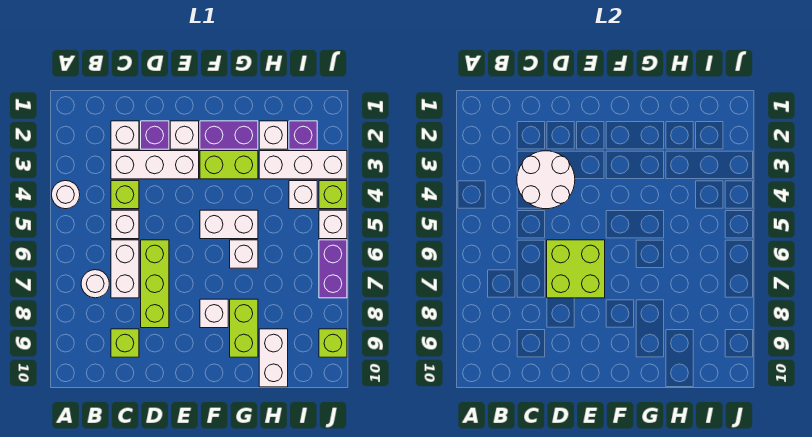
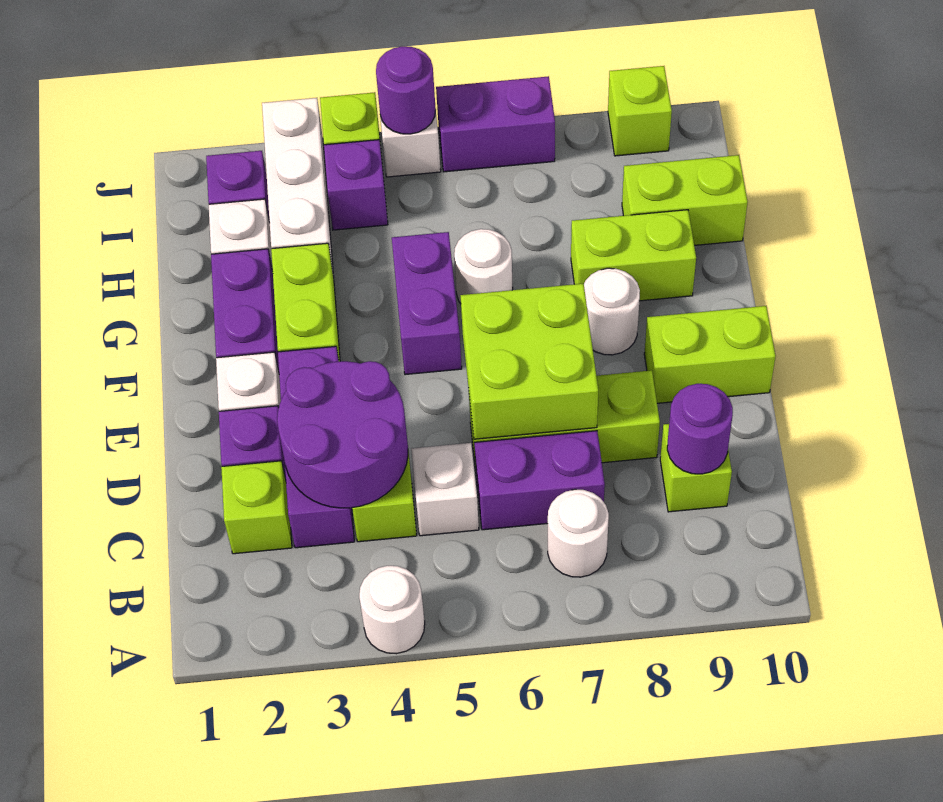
white brick C2 level 1 -> lime brick C2 level 1
white brick C3:E3 level 1 -> purple brick C3:E3 level 1
white round brick C3:D4 level 2 -> purple round brick C3:D4 level 2
white brick C6:C7 level 1 -> purple brick C6:C7 level 1
none -> purple round brick C9 level 2
none -> lime brick E9:E10 level 1
white brick F5:G5 level 1 -> purple brick F5:G5 level 1
white brick F8 level 1 -> white round brick F8 level 1
white brick G6 level 1 -> white round brick G6 level 1
white brick H9:H10 level 1 -> lime brick H9:H10 level 1
white brick I4 level 1 -> purple brick I4 level 1
none -> purple round brick J5 level 2

